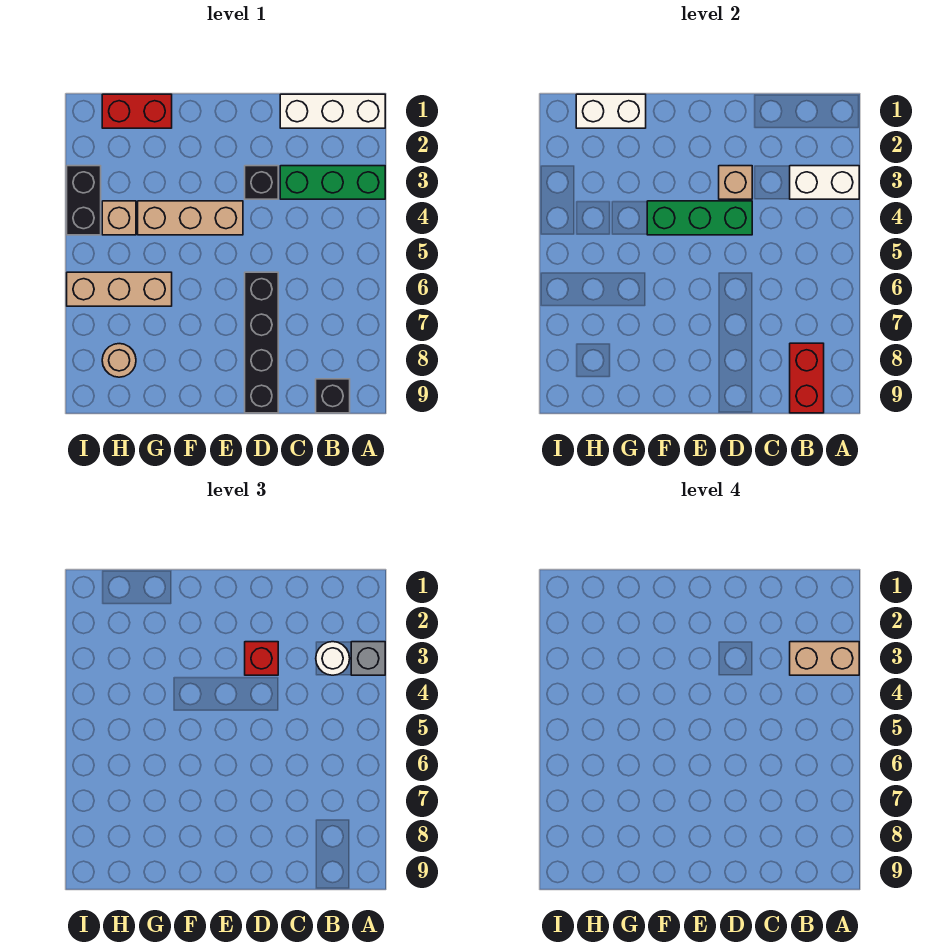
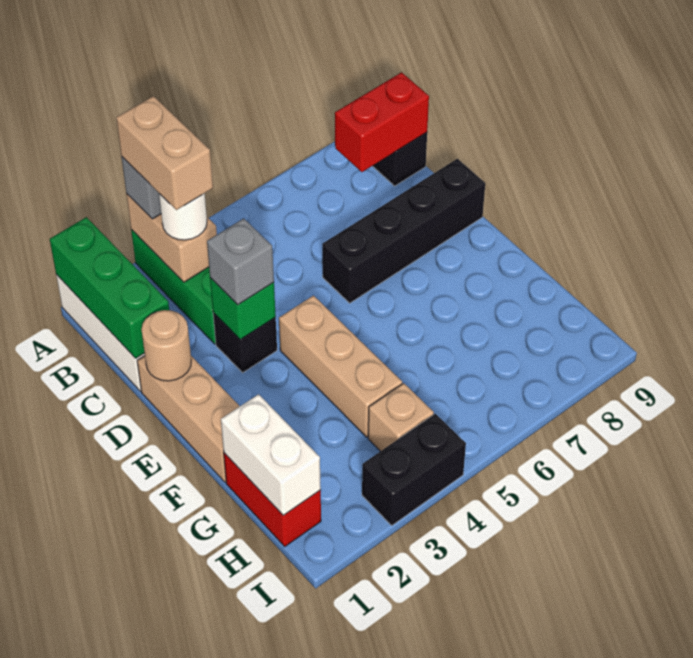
white brick A3:B3 level 2 -> tan brick A3:B3 level 2
tan brick D3 level 2 -> green brick D3 level 2
red brick D3 level 3 -> grey brick D3 level 3
green brick D4:F4 level 2 -> green brick A1:C1 level 2
tan brick G6:I6 level 1 -> tan brick D1:F1 level 1
tan round brick H8 level 1 -> tan round brick D1 level 2

